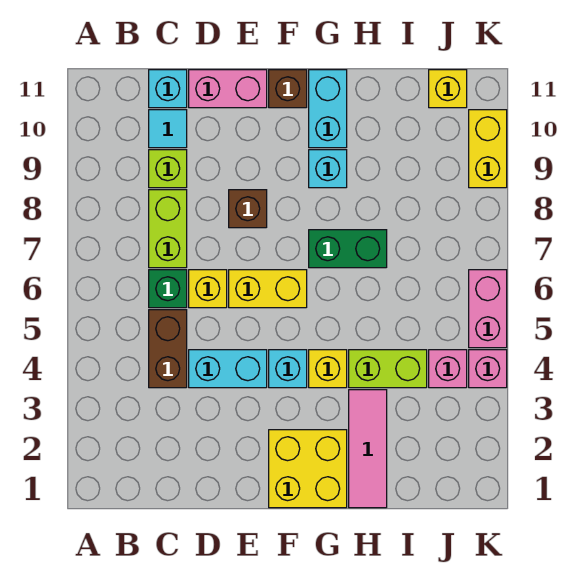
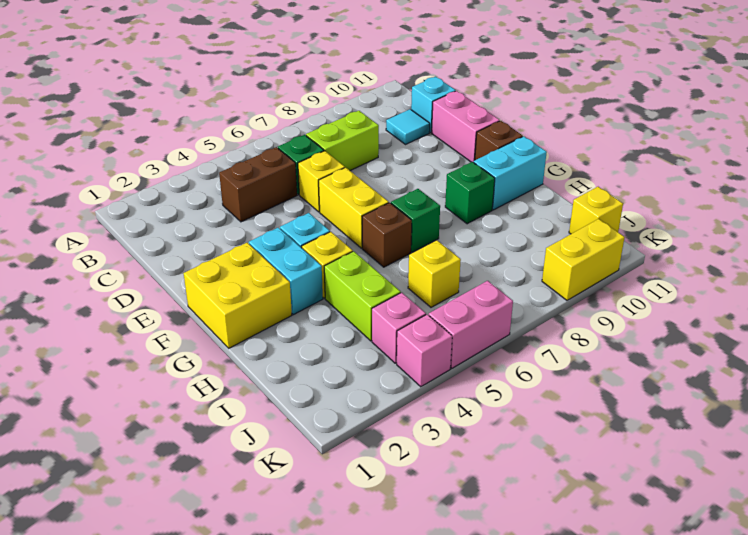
lime brick C9 level 1 -> none
cyan brick D4:E4 level 1 -> cyan brick F3:G3 level 1
brown brick E8 level 1 -> brown brick G6 level 1
green brick G7:H7 level 1 -> green brick G7 level 1
cyan brick G9 level 1 -> green brick G9 level 1
pink tile H1:H3 level 1 -> none
none -> yellow brick I6 level 1

